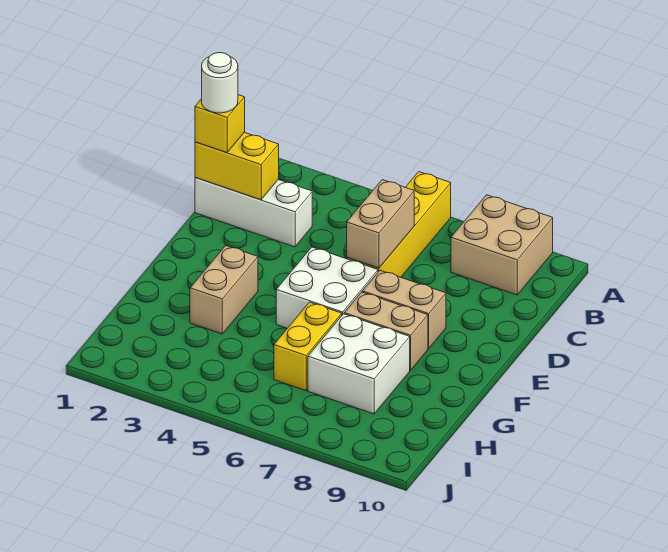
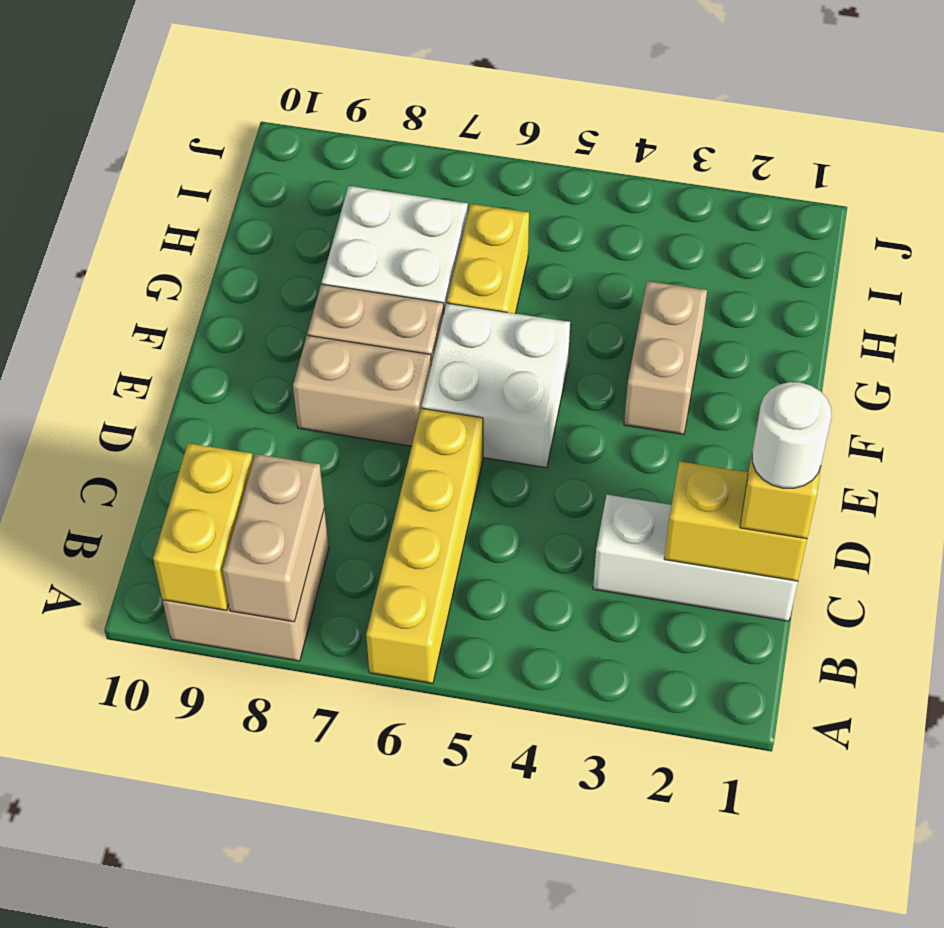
none -> yellow brick A9:B9 level 2
tan brick C6:D6 level 2 -> tan brick A8:B8 level 2

